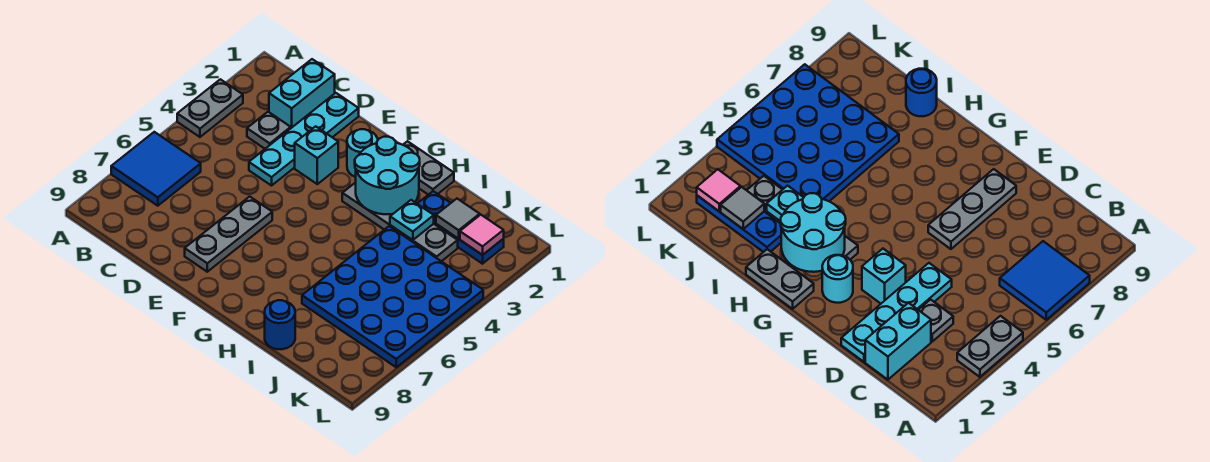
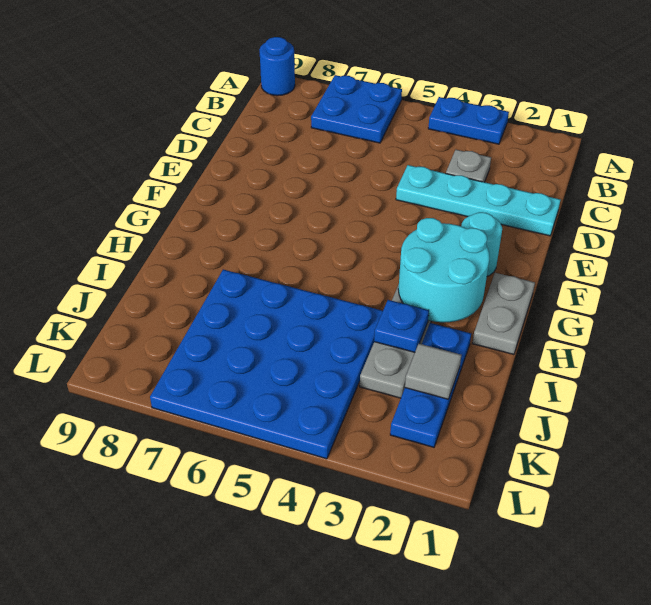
grey plate A3:A4 level 1 -> blue plate A3:A4 level 1
blue tile A6:B7 level 1 -> blue plate A6:B7 level 1
cyan brick C1:C2 level 1 -> none
cyan brick E3 level 1 -> none
grey plate E6:E8 level 1 -> none
cyan plate I3 level 2 -> blue plate I3 level 2
blue round brick I9 level 1 -> blue round brick A9 level 1
pink tile K2 level 2 -> none

